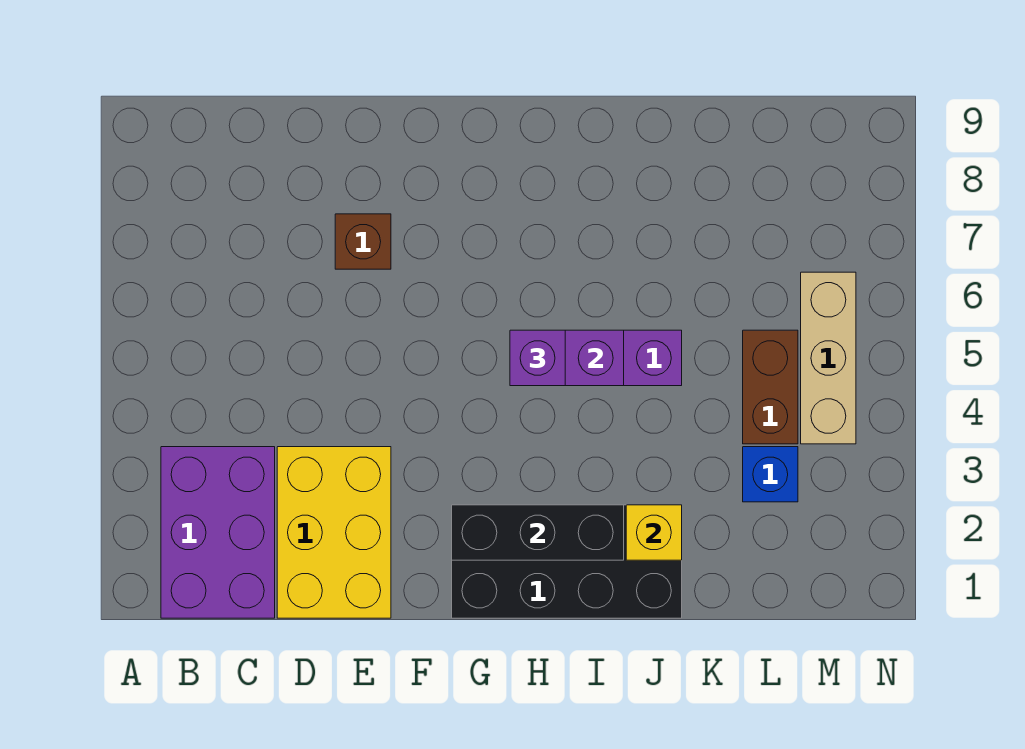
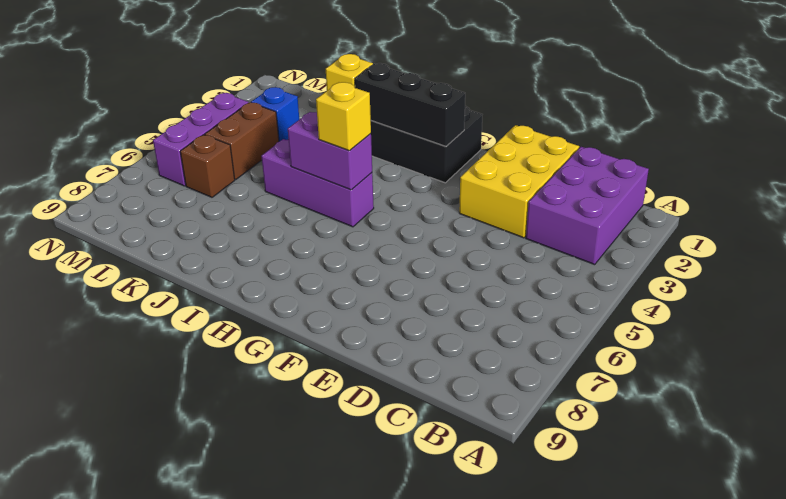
brown brick E7 level 1 -> brown brick L6 level 1
purple brick H5 level 3 -> yellow brick H5 level 3
tan brick M4:M6 level 1 -> purple brick M4:M6 level 1

